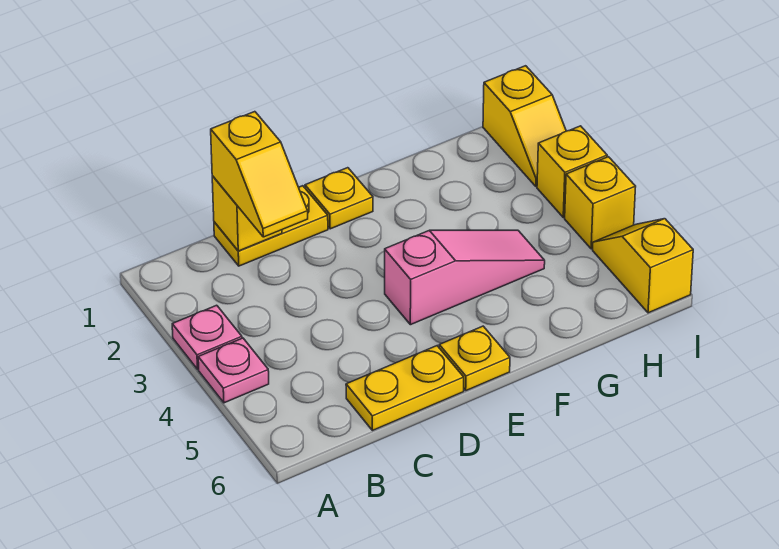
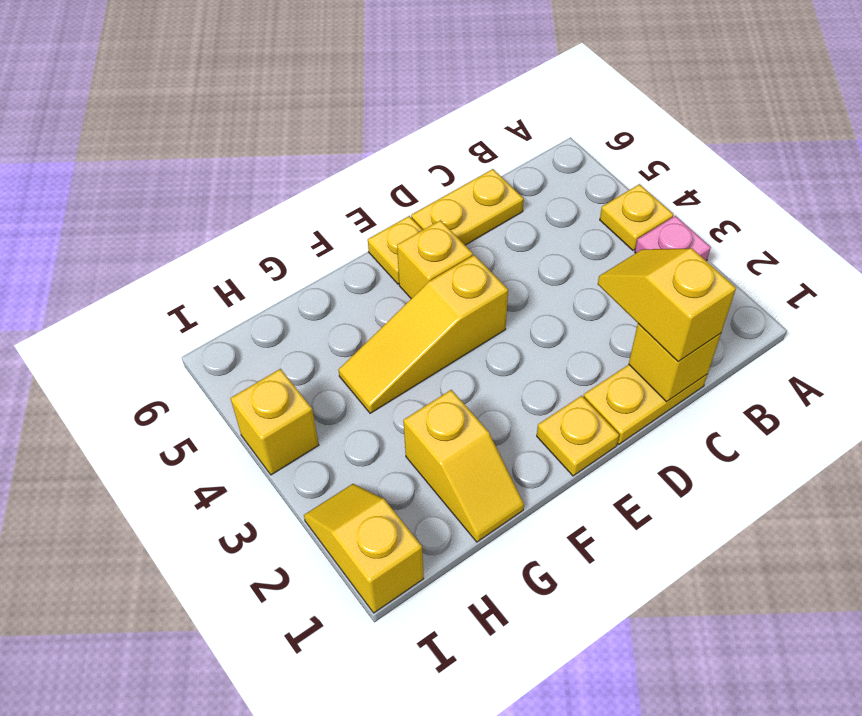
pink plate A4 level 1 -> yellow plate A4 level 1
pink slope E4:G4 level 1 top E -> yellow slope E4:G4 level 1 top E
yellow brick I3 level 1 -> yellow brick E5 level 1
yellow slope I5:I6 level 1 top 6 -> yellow slope G1:G2 level 1 top 2

